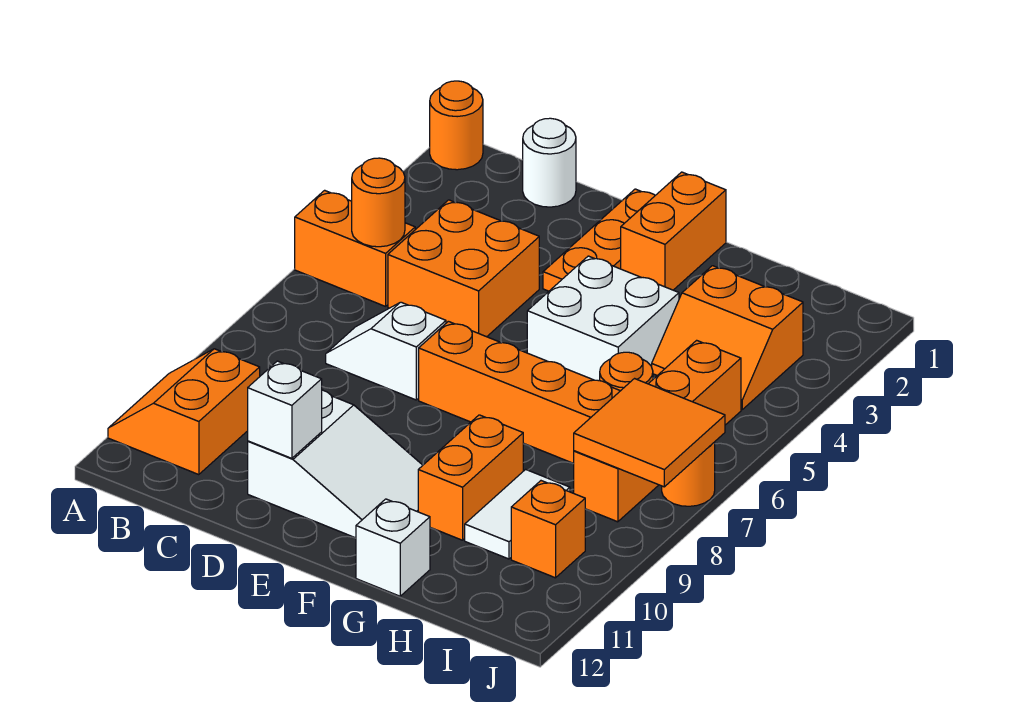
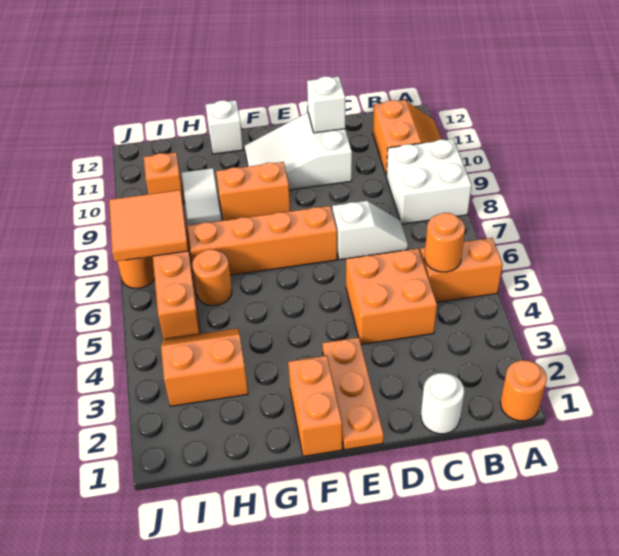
white brick F4:G5 level 1 -> white brick A8:B9 level 1
orange brick G9:G10 level 1 -> orange brick F9:G9 level 1

